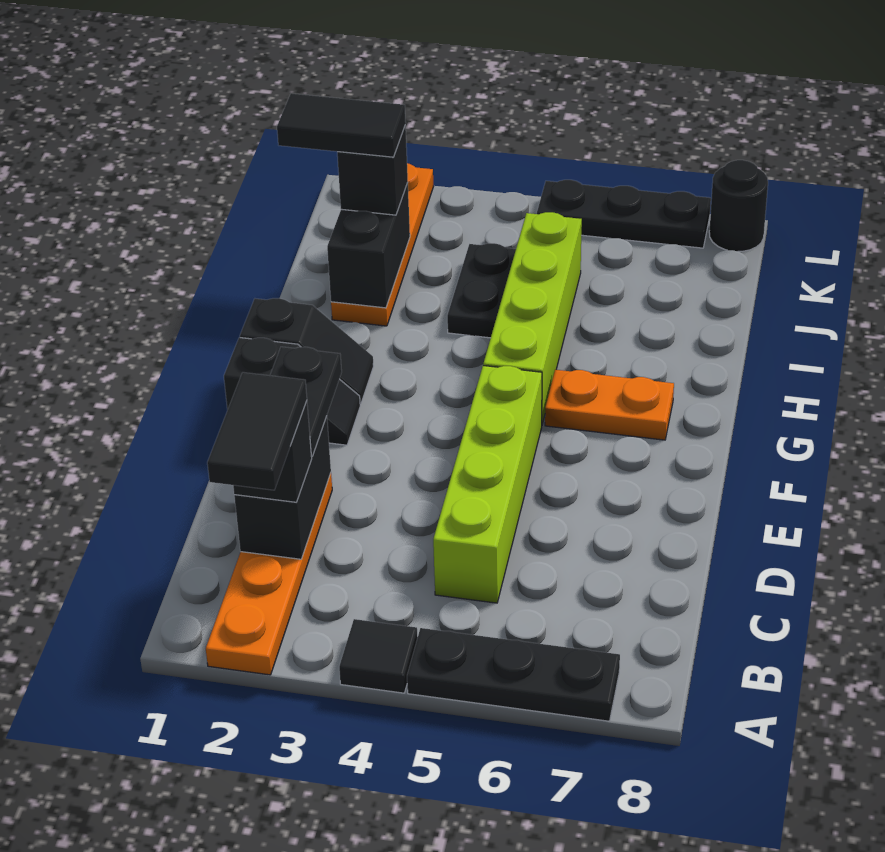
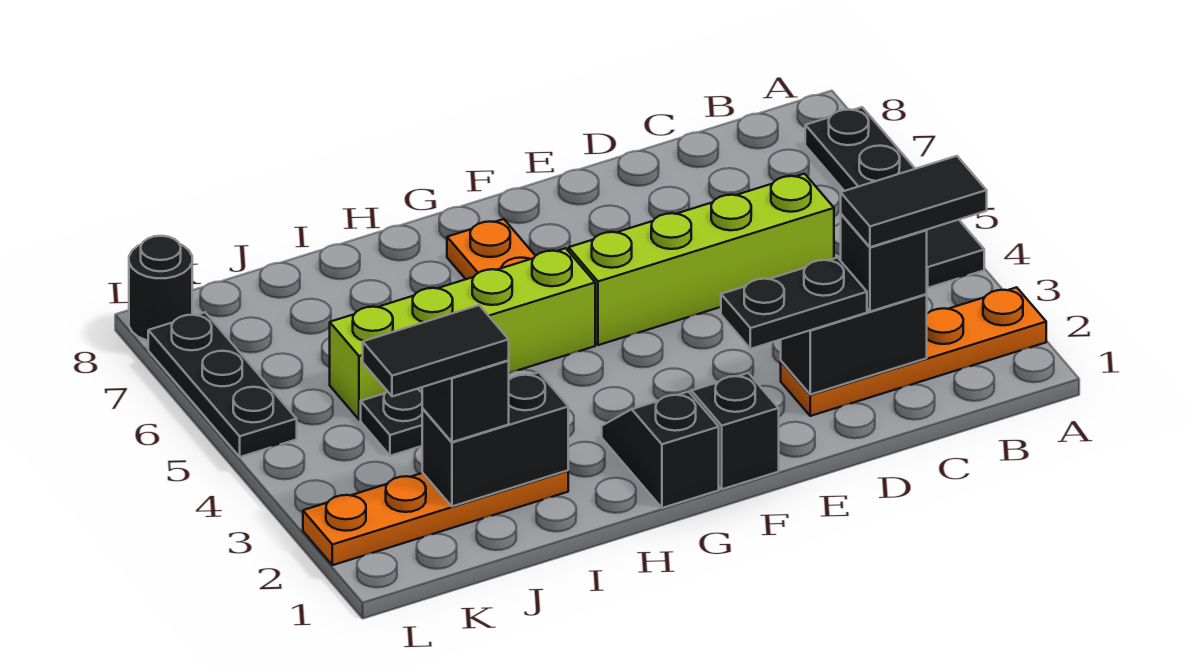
black tile J1:J2 level 4 -> black tile J2:K2 level 4

